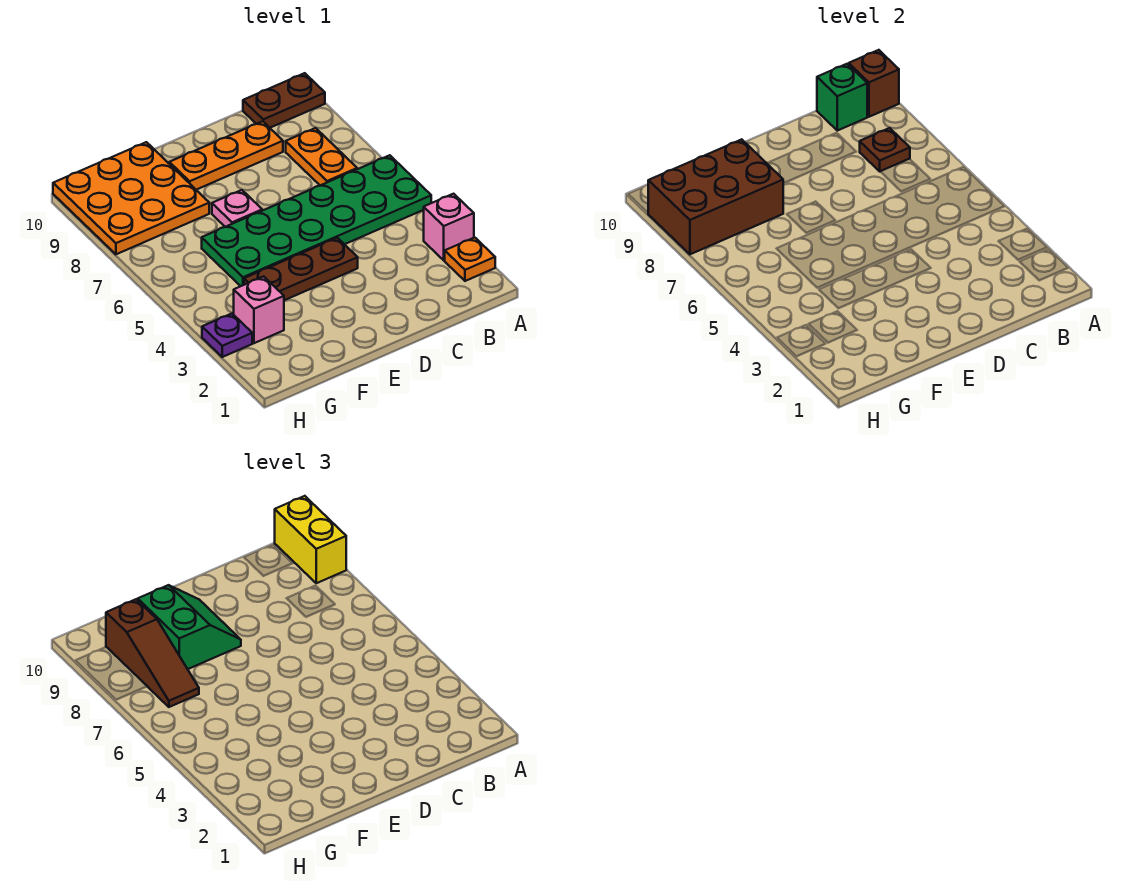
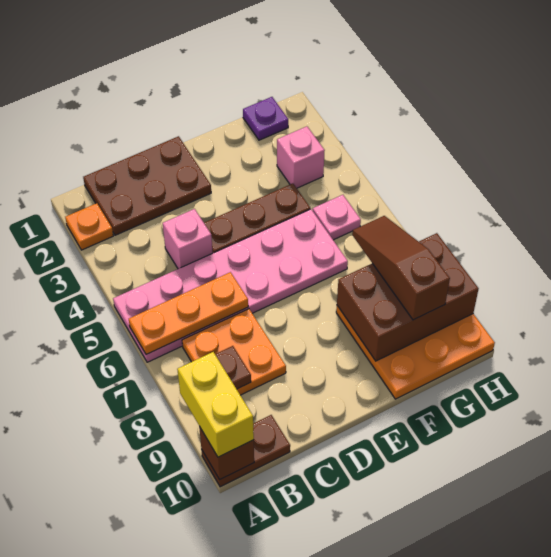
pink brick A3 level 1 -> pink brick C4 level 1
green plate A5:F6 level 1 -> pink plate A5:F6 level 1
none -> brown plate B1:D2 level 1
orange plate B7:B8 level 1 -> orange plate B7:C8 level 1
green brick B10 level 2 -> none
orange plate C9:E9 level 1 -> orange plate A6:C6 level 2
pink plate E7 level 1 -> pink plate G5 level 1
green slope E8:F9 level 3 top F -> none
purple plate H3 level 1 -> purple plate G1 level 1

